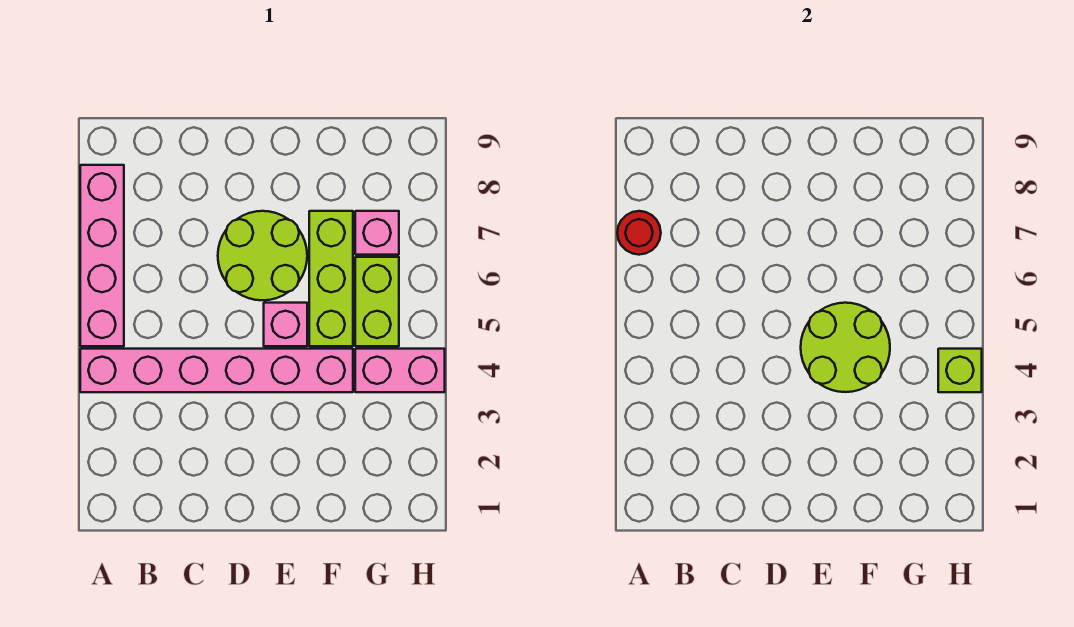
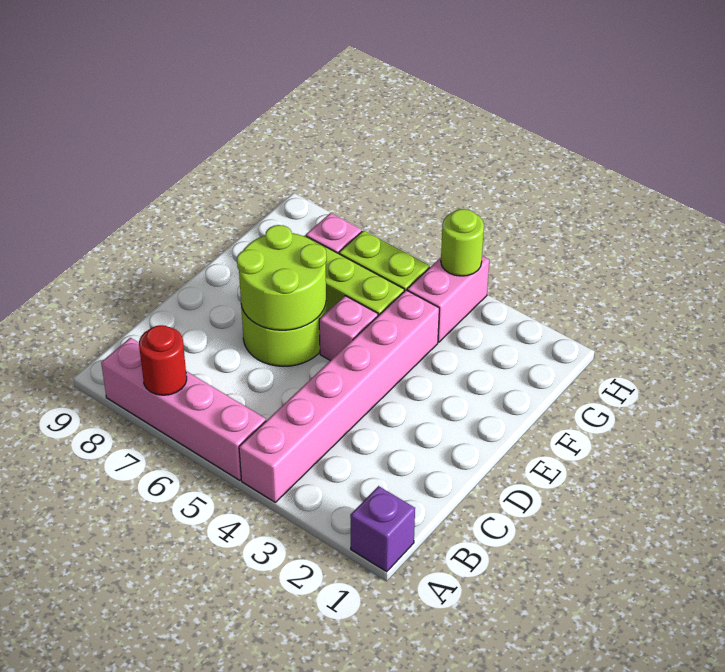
none -> purple brick A1 level 1
lime round brick E4:F5 level 2 -> lime round brick D6:E7 level 2
lime brick H4 level 2 -> lime round brick H4 level 2

